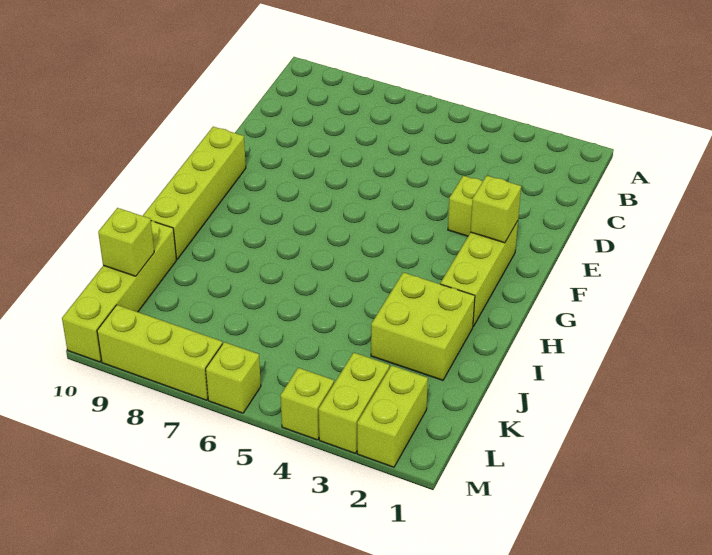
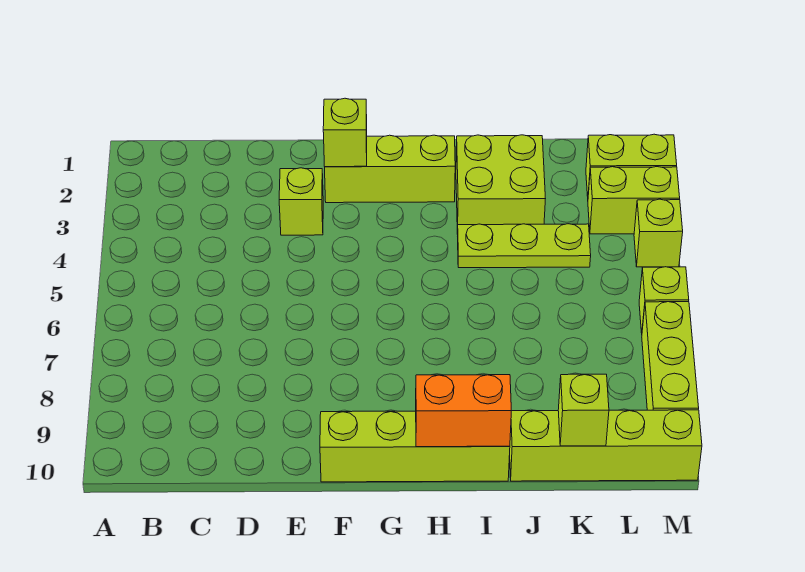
none -> orange brick H10:I10 level 2
none -> lime plate I4:K4 level 1

